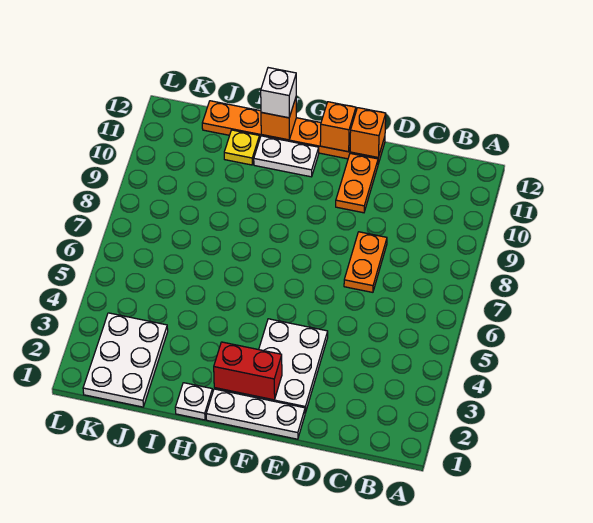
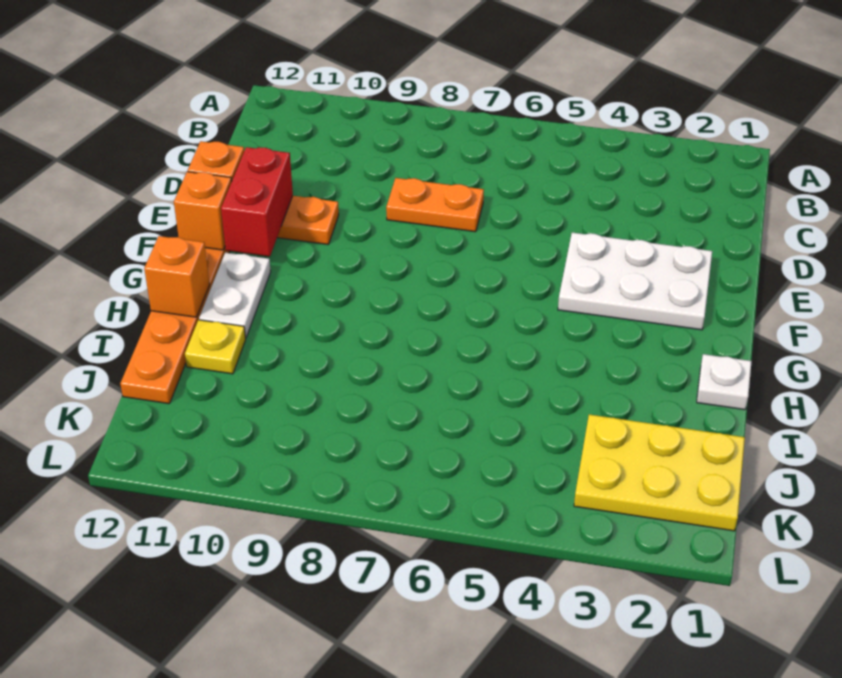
white plate E1:G1 level 1 -> none
red brick F2:G2 level 2 -> red brick E11:F11 level 2
white brick H12 level 3 -> none
white plate J1:K3 level 1 -> yellow plate J1:K3 level 1

